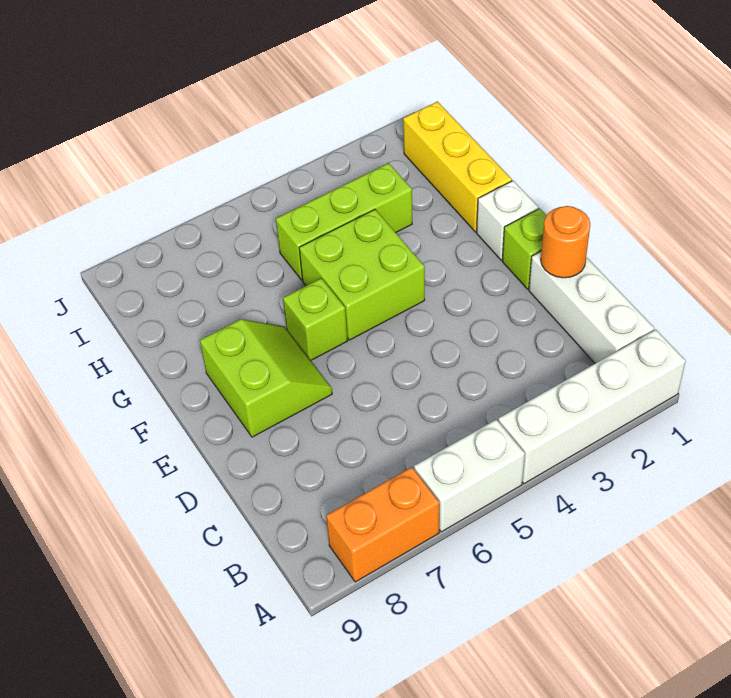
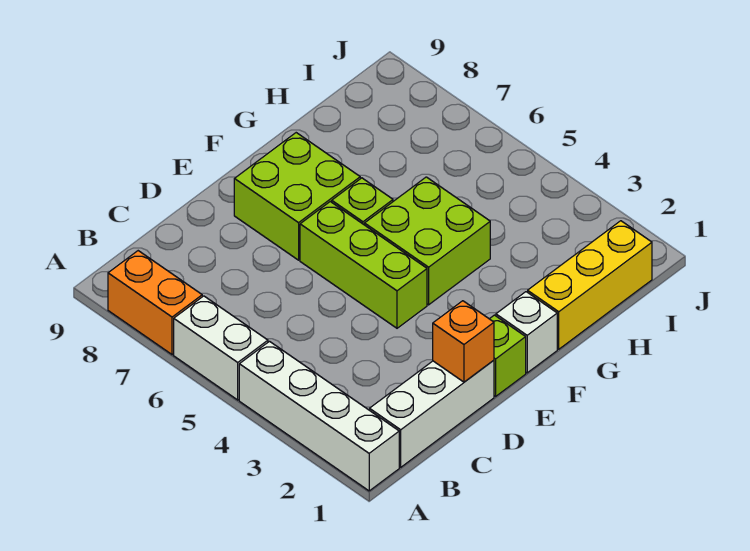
orange round brick D1 level 2 -> orange brick D1 level 2
lime slope E7:F8 level 1 top 8 -> lime brick E7:F8 level 1
lime brick H3:H5 level 1 -> lime brick E4:E6 level 1

